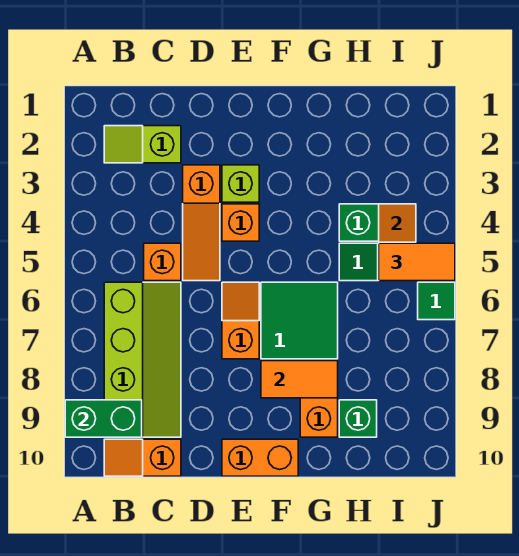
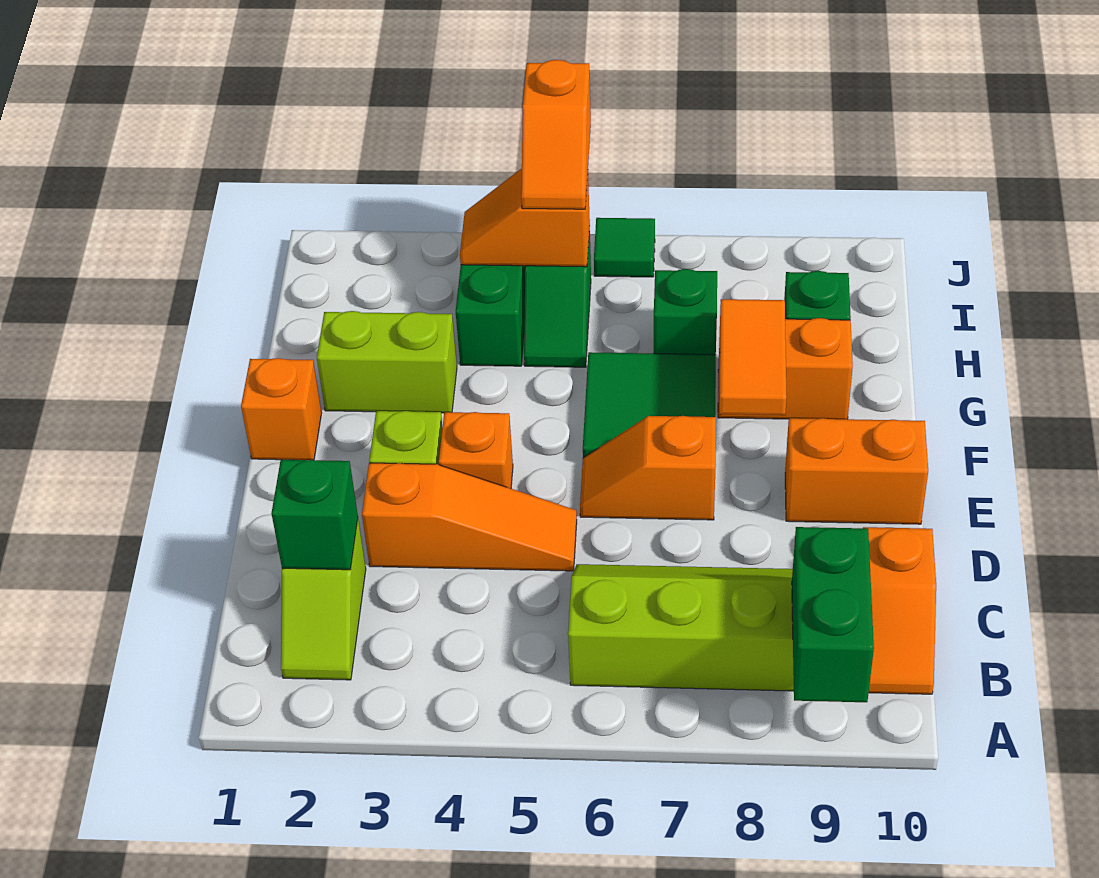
none -> green brick C2 level 2
orange brick C5 level 1 -> orange brick F1 level 1
orange brick E10:F10 level 1 -> orange brick E9:E10 level 1
none -> lime brick G2:G3 level 1
none -> green brick H7 level 1
orange tile I5:J5 level 3 -> orange slope I5:J5 level 3 top J

